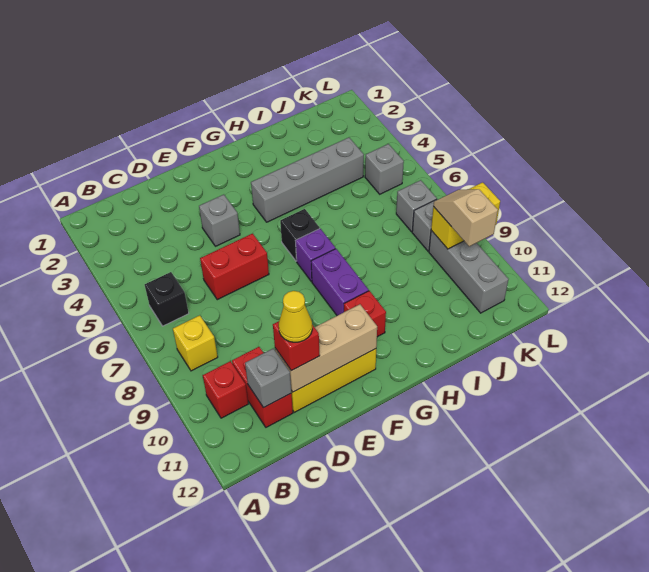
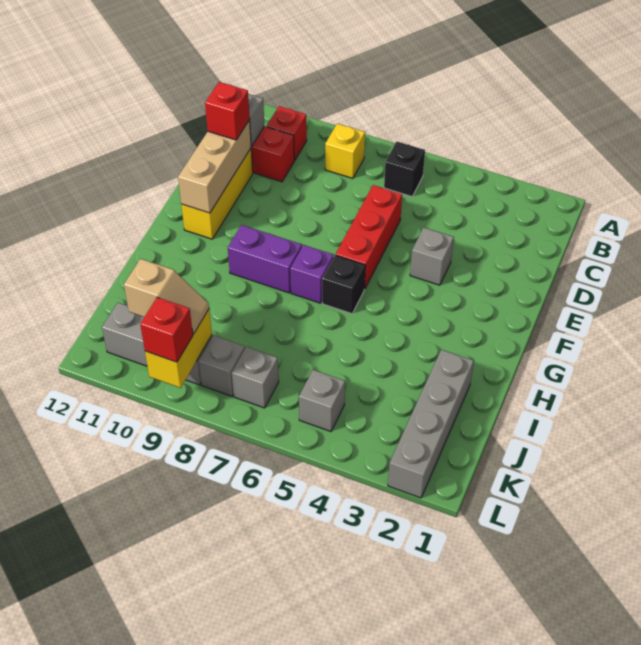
red brick D6:E6 level 1 -> red brick D6:F6 level 1
yellow cone D11 level 4 -> none
grey brick G4:J4 level 1 -> grey brick I2:L2 level 1
red brick G10 level 1 -> red brick L9 level 3

